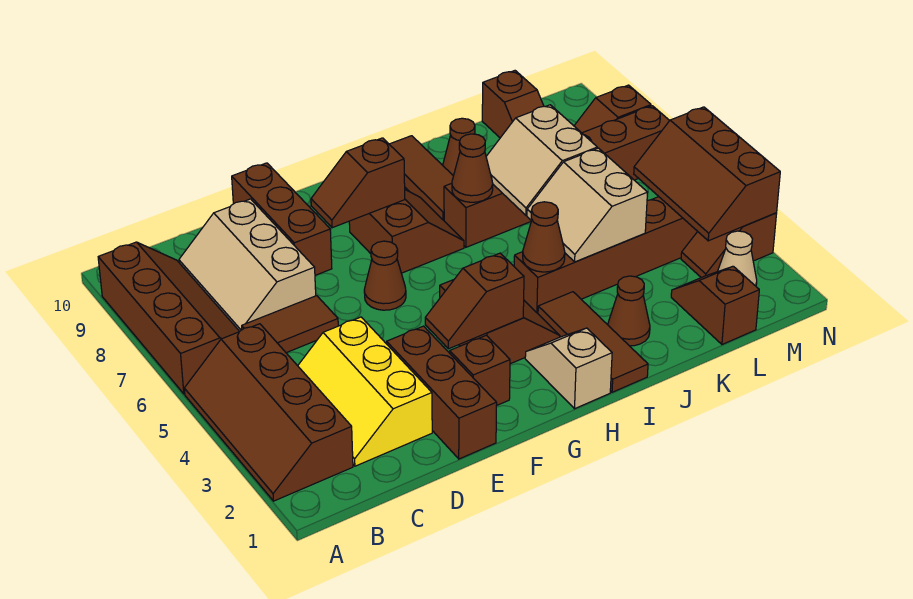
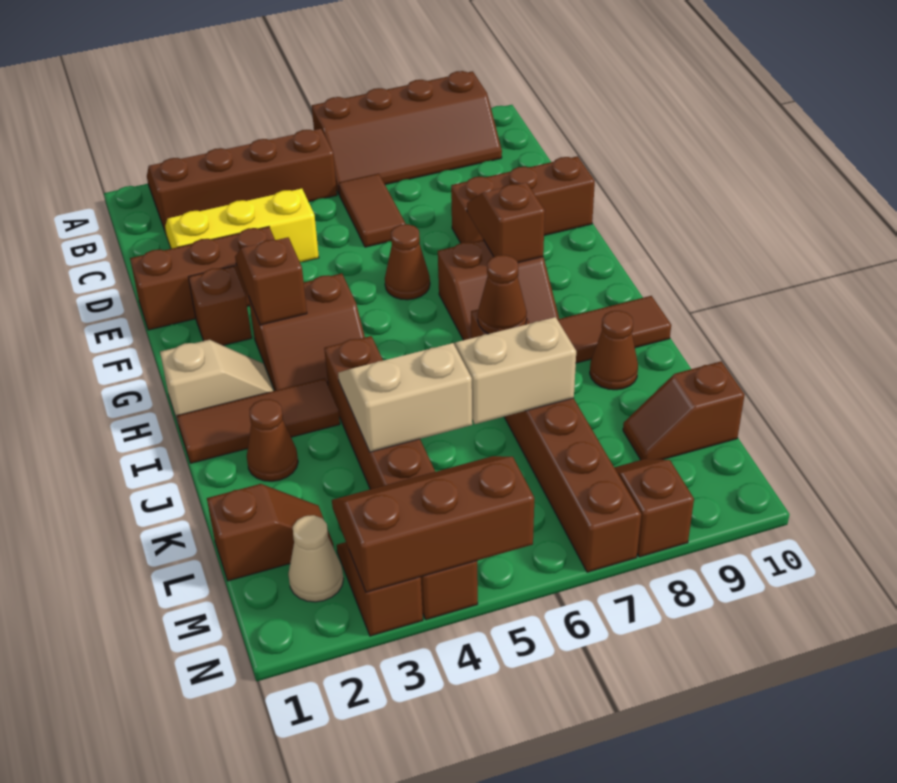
tan slope C7:D9 level 1 top D -> none
brown cone I4 level 2 -> none

